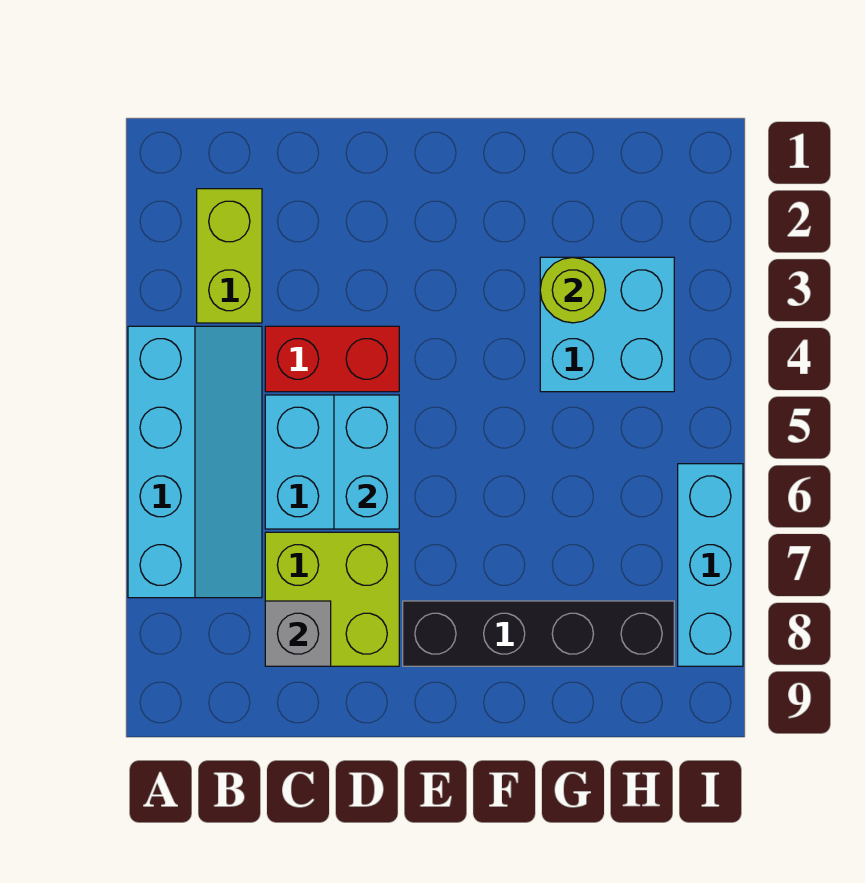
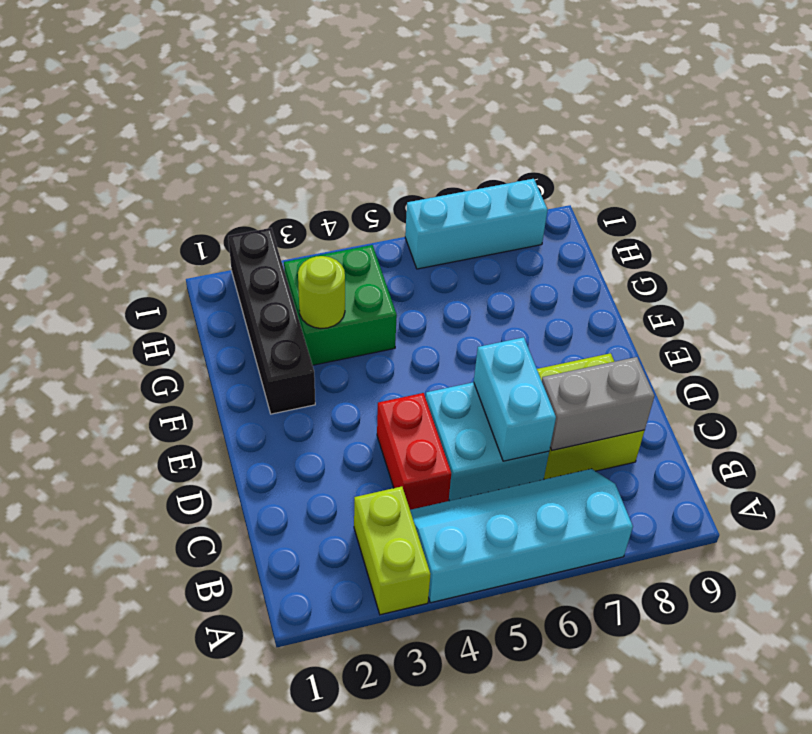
lime brick B2:B3 level 1 -> lime brick A3:B3 level 1
grey brick C8 level 2 -> grey brick C7:C8 level 2
cyan brick D5:D6 level 2 -> cyan brick C6:D6 level 2
black brick E8:H8 level 1 -> black brick F2:I2 level 1
cyan brick G3:H4 level 1 -> green brick G3:H4 level 1

